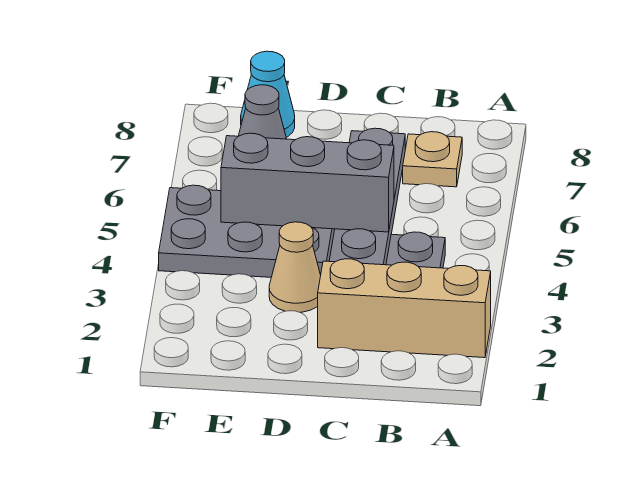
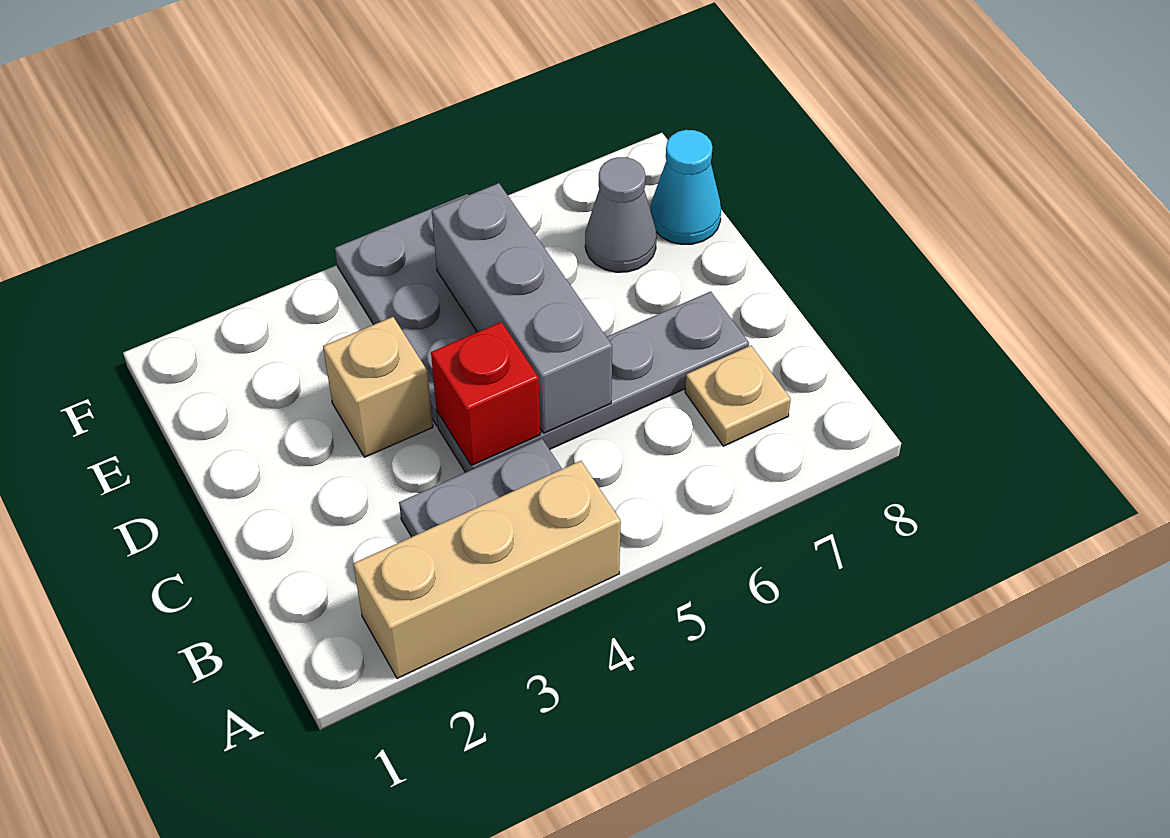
tan brick A2:C2 level 1 -> tan brick A2:A4 level 1
none -> red brick C4 level 2
tan cone D3 level 1 -> tan brick D3 level 1

